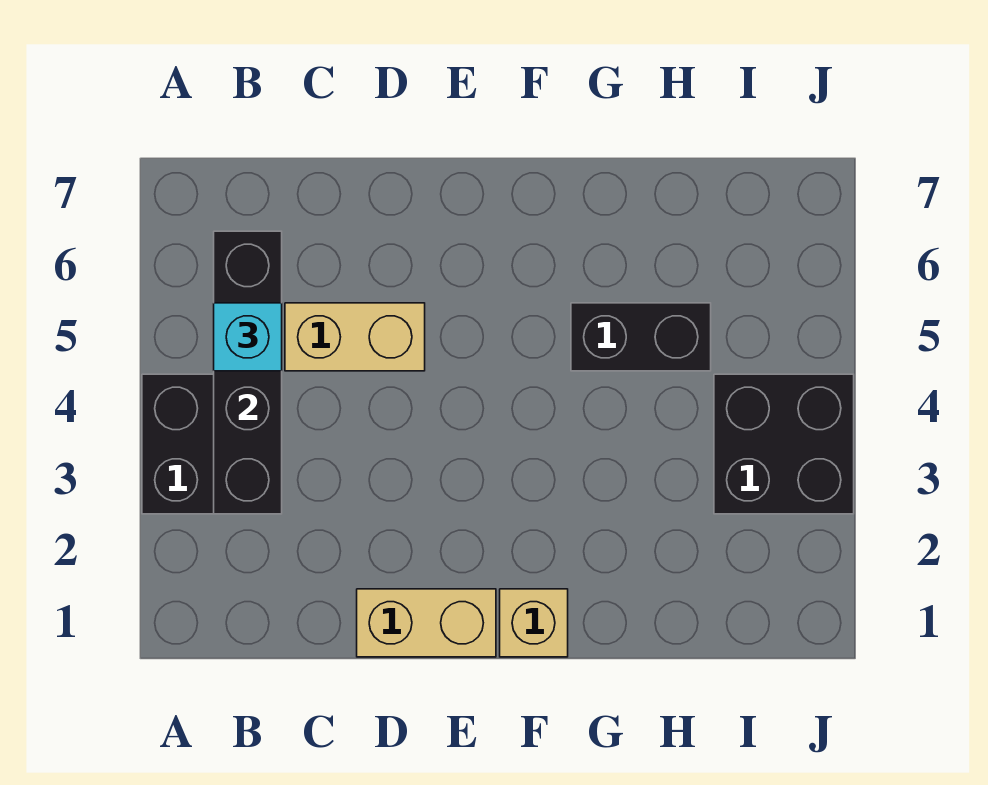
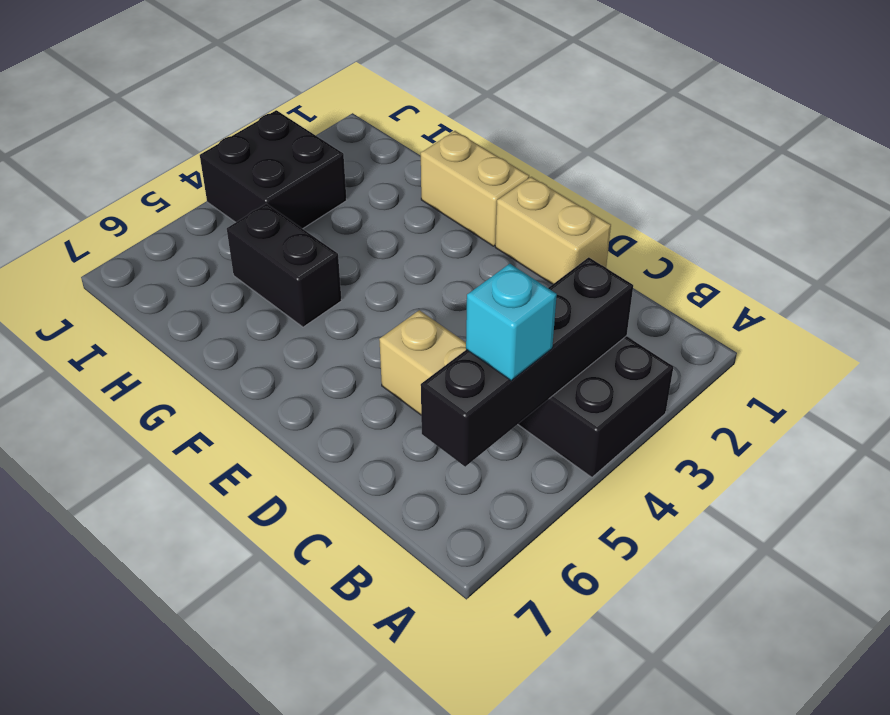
tan brick F1 level 1 -> tan brick F1:G1 level 1

